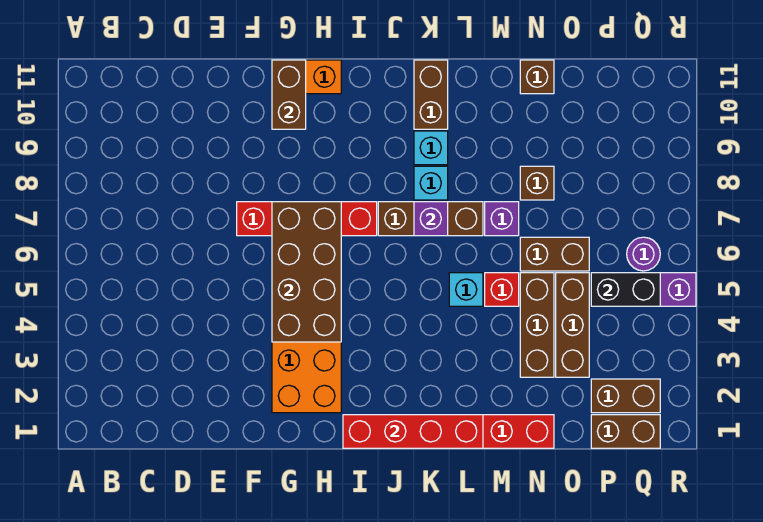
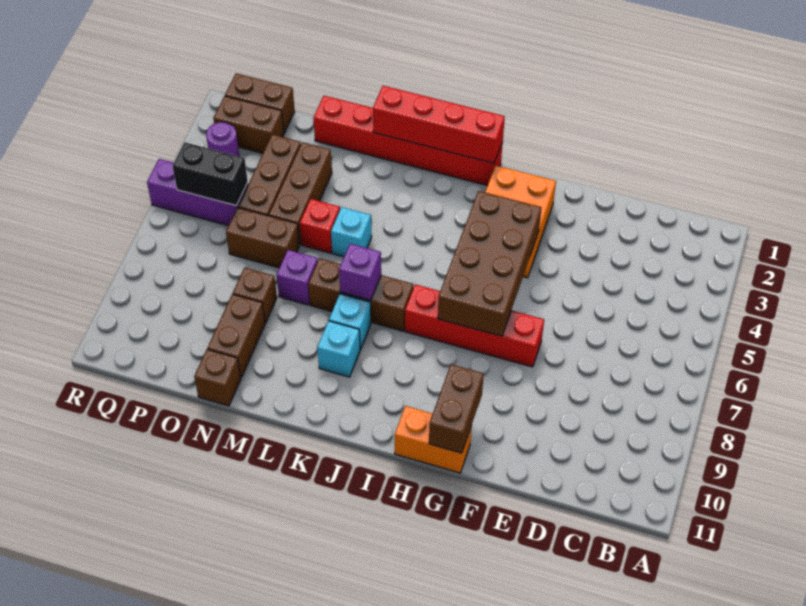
brown brick K10:K11 level 1 -> brown brick N9:N10 level 1
purple round brick Q6 level 1 -> purple round brick Q3 level 1

